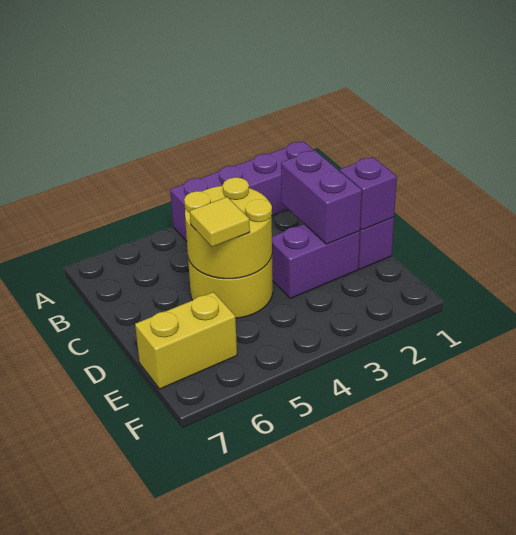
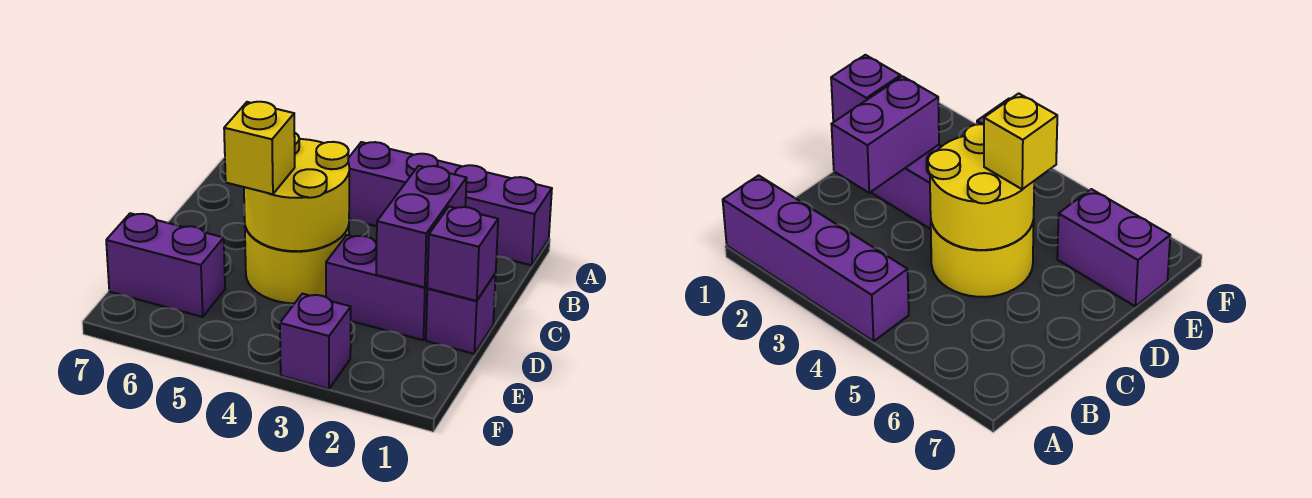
yellow tile D5 level 3 -> yellow brick D5 level 3
yellow brick E6:E7 level 1 -> purple brick E6:E7 level 1
none -> purple brick F3 level 1

